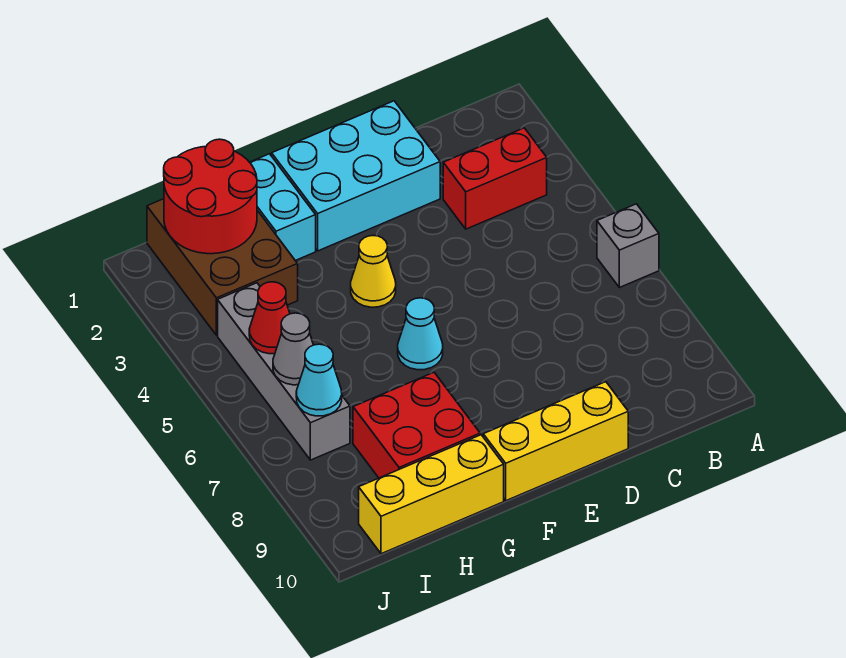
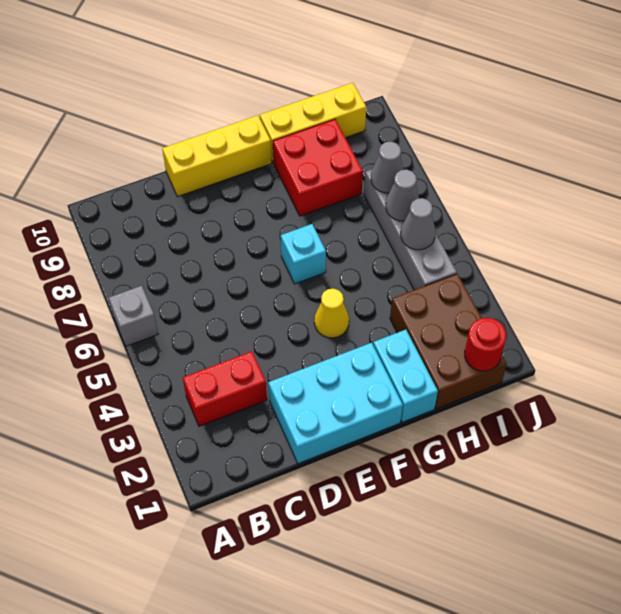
cyan cone F6 level 1 -> cyan brick F6 level 1
red round brick H1:I2 level 2 -> red round brick I1 level 2
red cone I5 level 2 -> grey cone I5 level 2
cyan cone I7 level 2 -> grey cone I7 level 2

